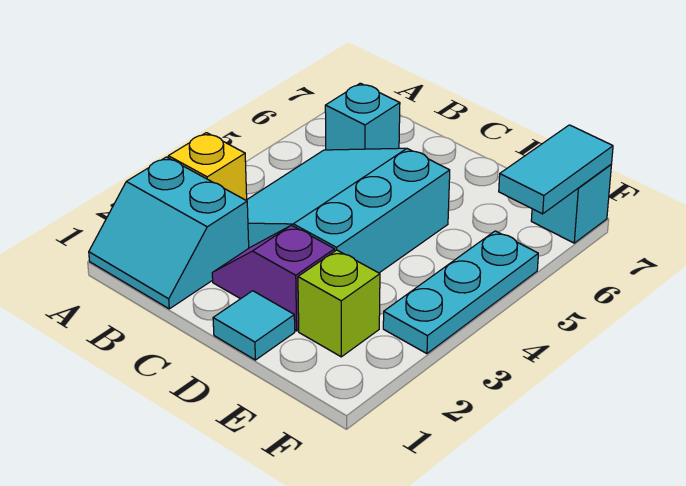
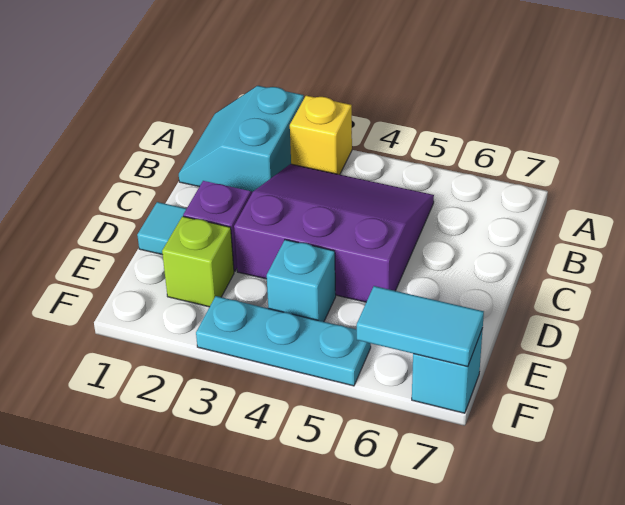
cyan slope B3:D5 level 1 top D -> purple slope B3:D5 level 1 top D
cyan brick B6 level 1 -> cyan brick E4 level 1

